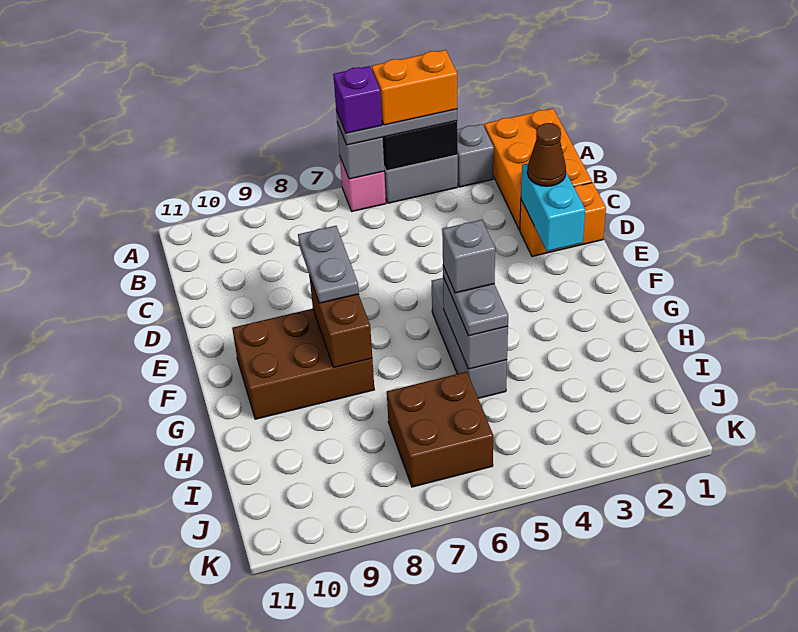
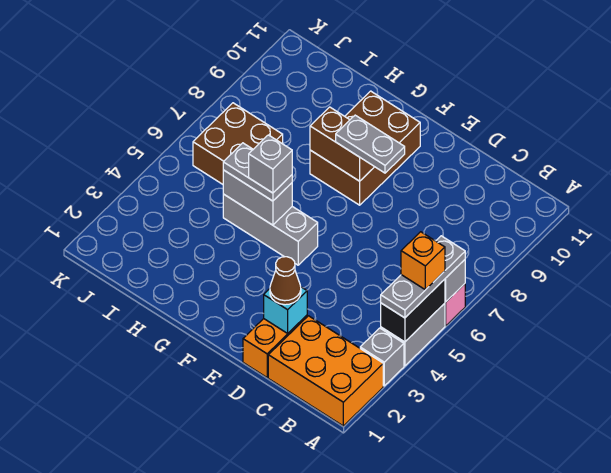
orange brick A4:A5 level 4 -> orange brick A5 level 4
purple brick A6 level 4 -> none
cyan brick D2:E2 level 2 -> cyan brick D2 level 2

